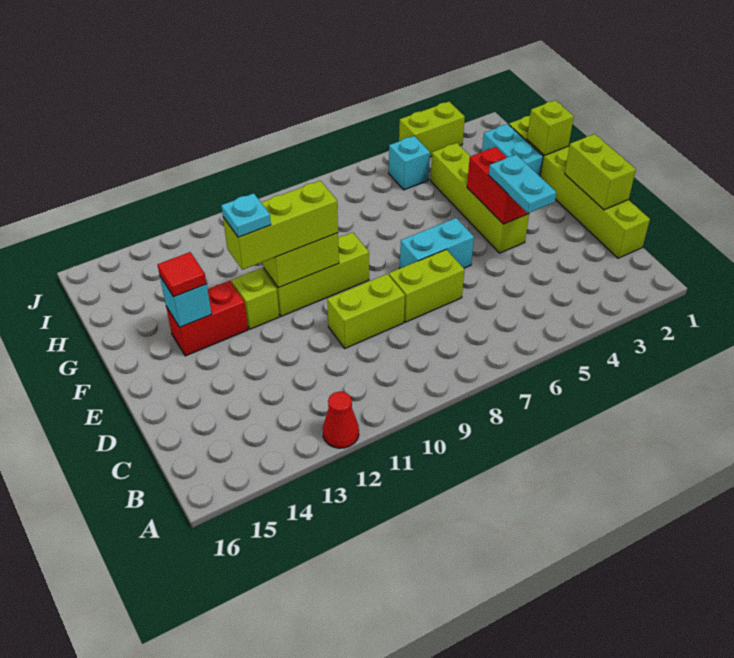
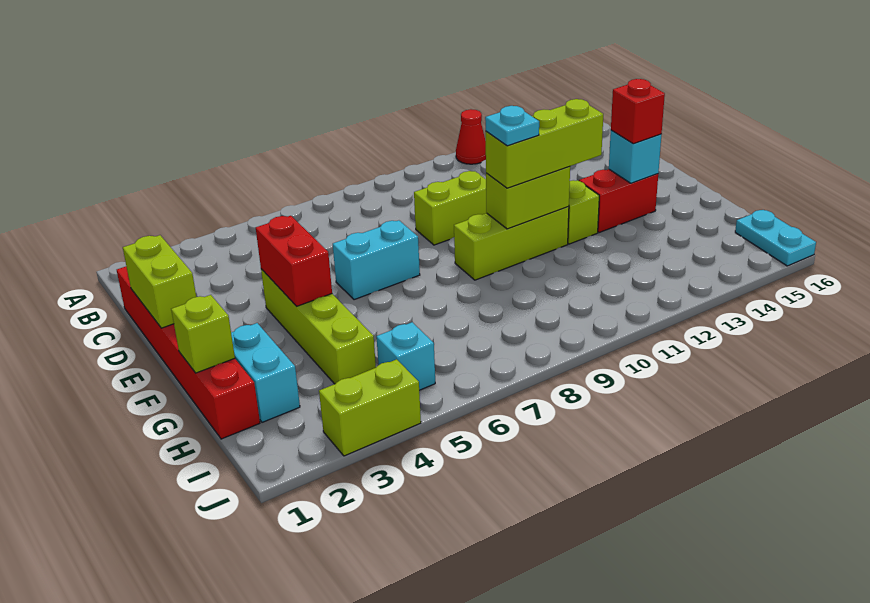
lime brick C1:H1 level 1 -> red brick C1:H1 level 1
cyan plate D4:E4 level 3 -> cyan plate I16:J16 level 1
lime brick D7:D8 level 1 -> none
cyan plate F12 level 4 -> cyan plate F10 level 4
red tile F14 level 3 -> red brick F14 level 3

